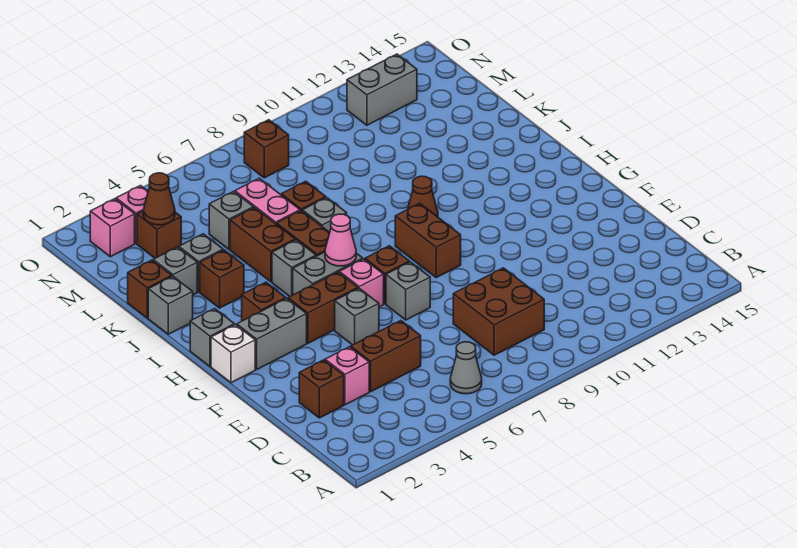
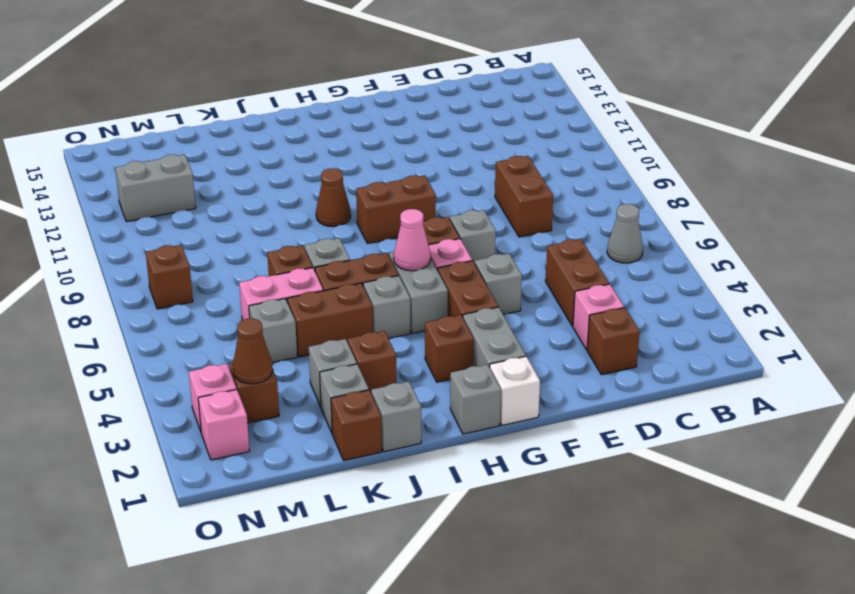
brown brick C8:D9 level 1 -> brown brick D8:D9 level 1
grey brick N12:N13 level 1 -> grey brick M12:N12 level 1

